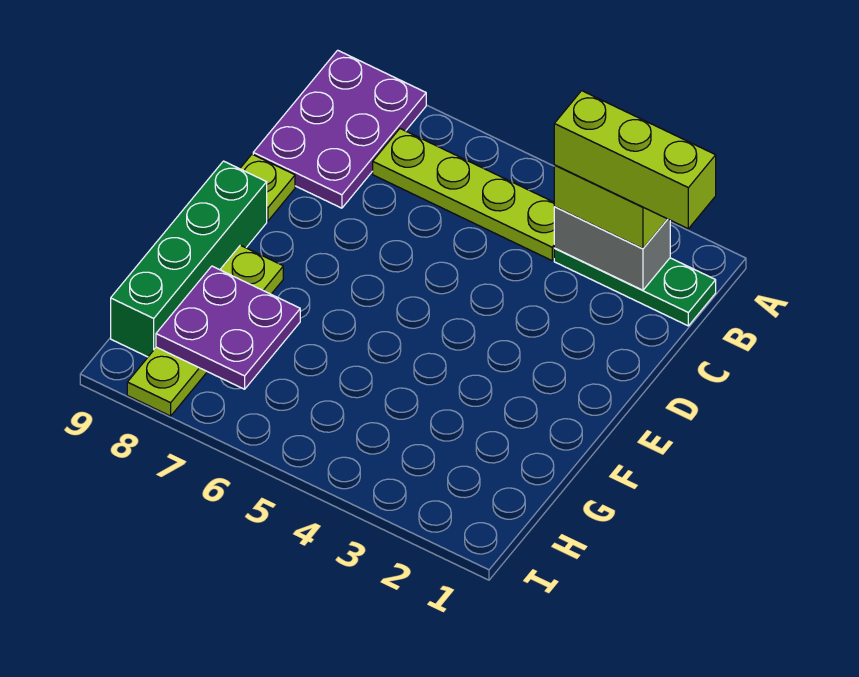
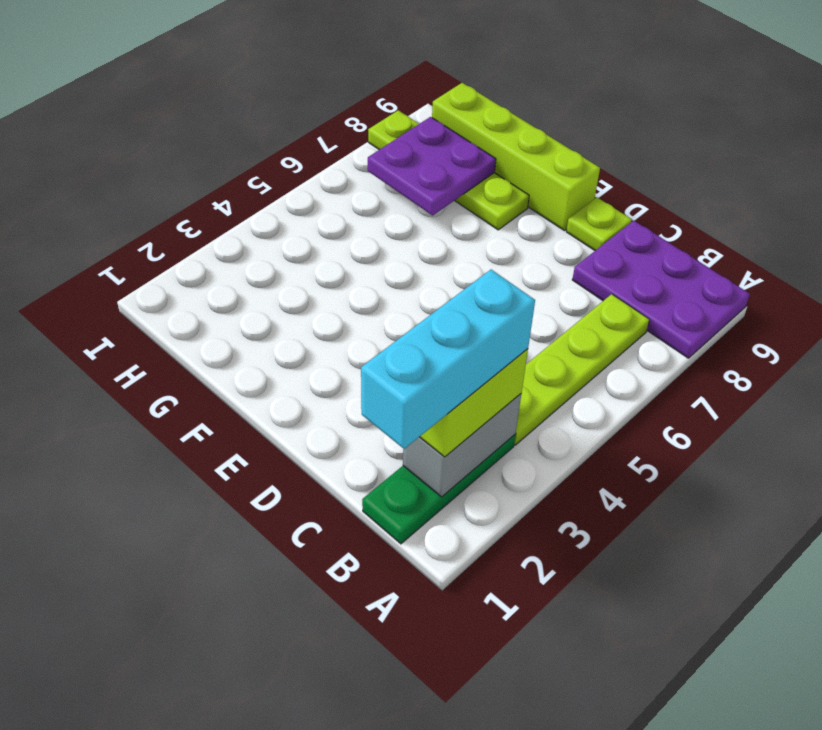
lime brick B1:B3 level 4 -> cyan brick B1:B3 level 4
green brick E9:H9 level 1 -> lime brick E9:H9 level 1

